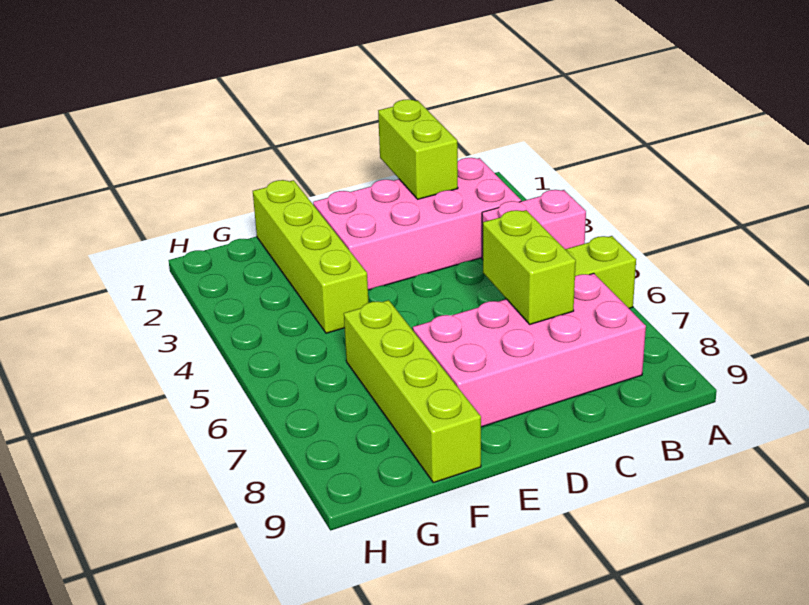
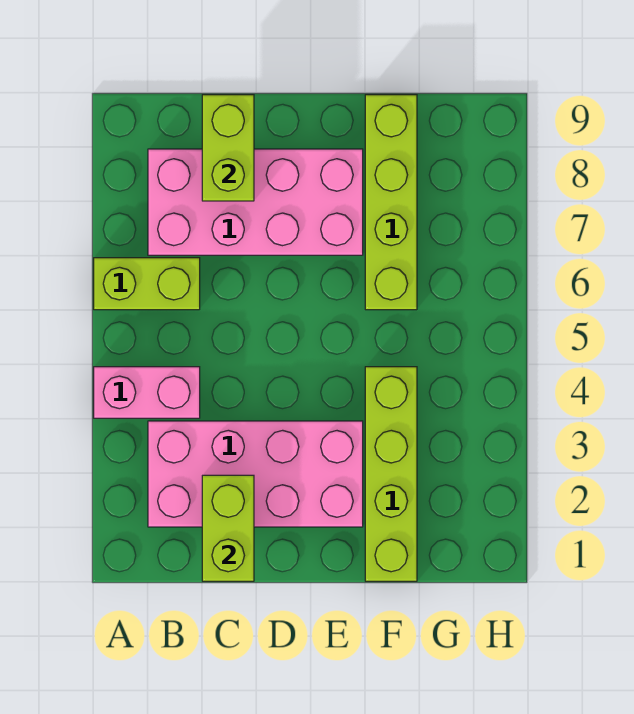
lime brick C6:C7 level 2 -> lime brick C8:C9 level 2

